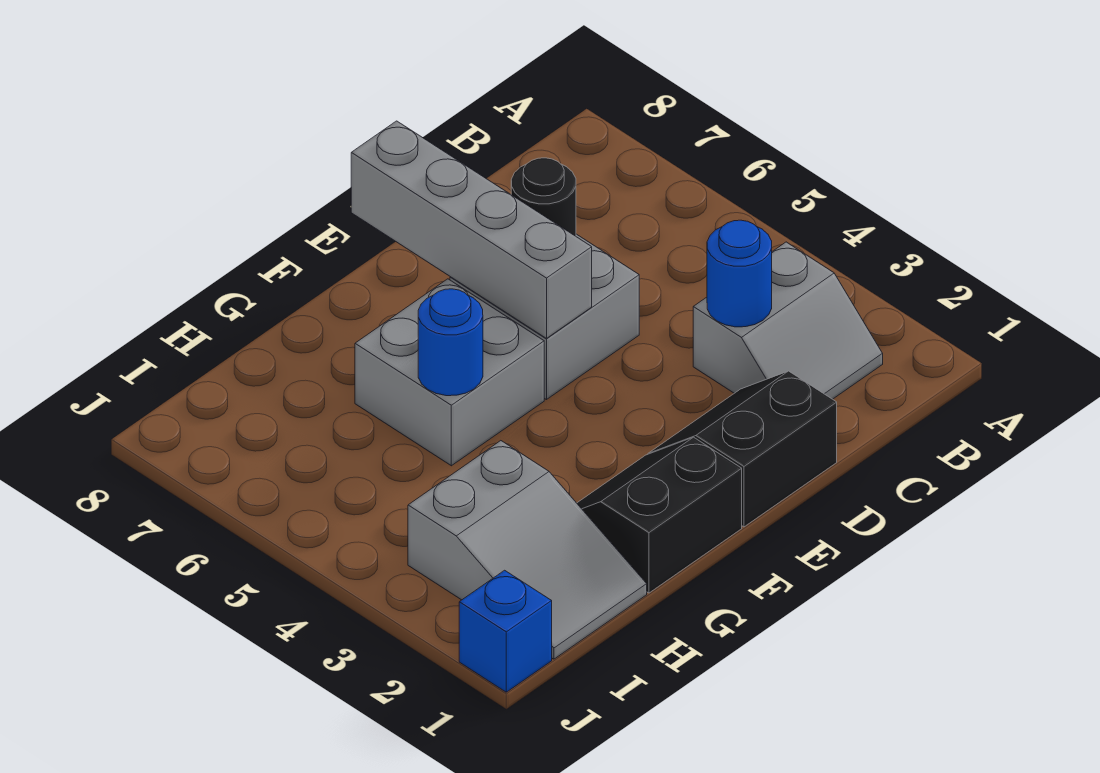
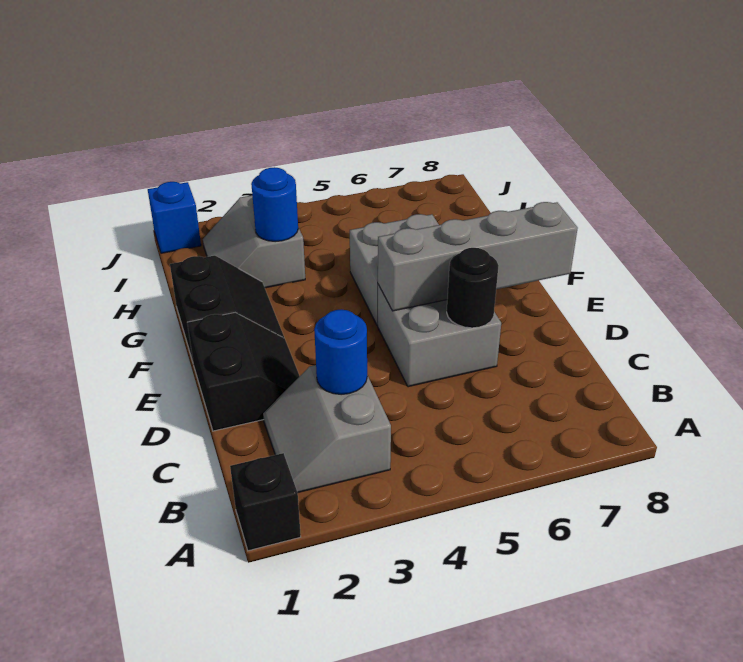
none -> black brick A1 level 1
blue round brick G5 level 2 -> blue round brick H3 level 2
grey slope H1:I3 level 1 top 3 -> grey slope H2:I3 level 1 top 3

